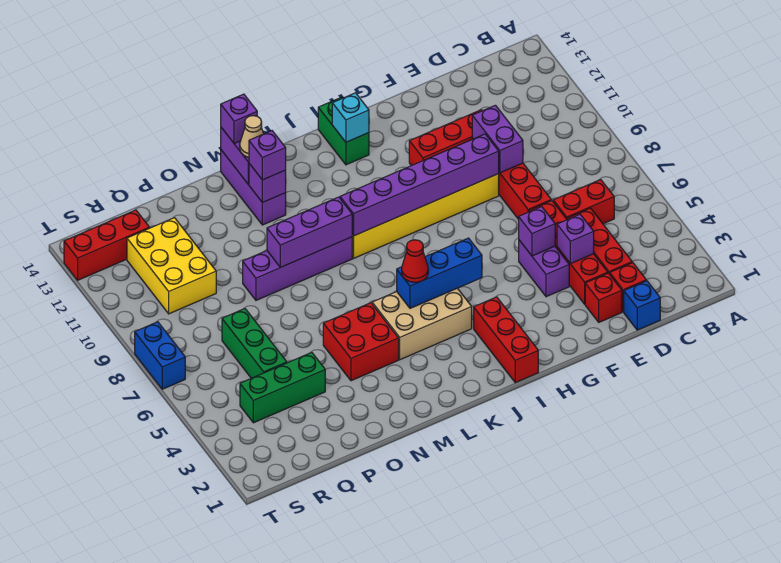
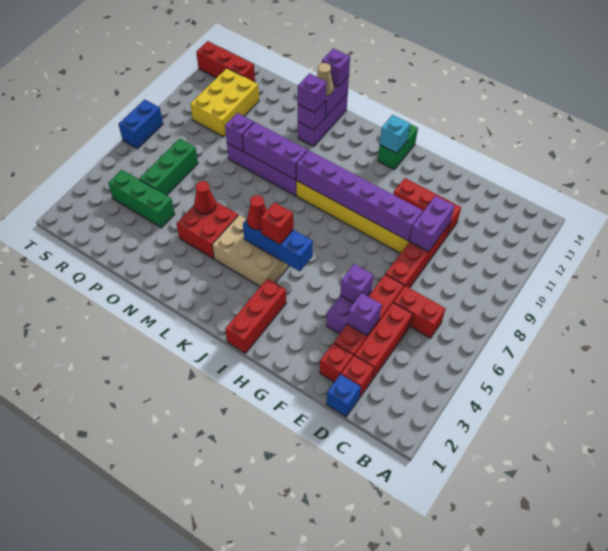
none -> red brick J5 level 3
none -> red cone N5 level 2
none -> purple brick O9 level 2

